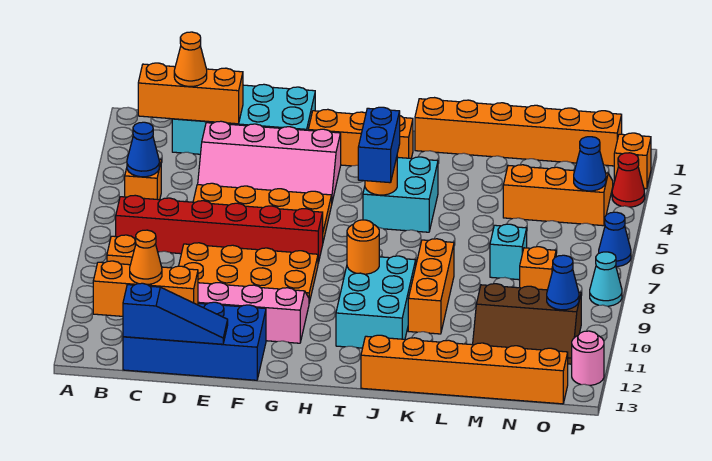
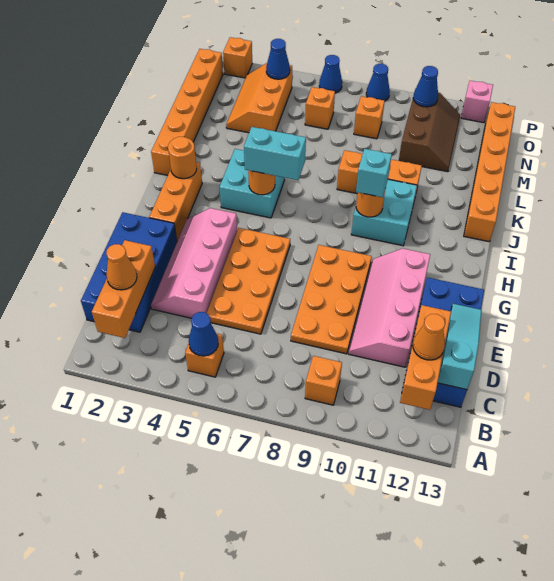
red brick B7:G7 level 1 -> none
cyan brick C1:F2 level 1 -> blue brick C1:F2 level 1
blue slope C13:E13 level 2 top C -> cyan slope C13:E13 level 2 top C
pink slope D3:G4 level 1 top 3 -> pink slope D3:G4 level 1 top 4
none -> orange round brick I2 level 2
blue brick I5:I6 level 3 -> cyan brick I5:I6 level 3
cyan brick I9:J11 level 1 -> cyan brick I9:J10 level 1
cyan brick M7 level 1 -> cyan brick I9 level 3
none -> orange brick N6 level 1
red cone P3 level 1 -> none
cyan cone P8 level 1 -> blue cone P8 level 1
pink round brick P12 level 1 -> pink brick P12 level 1

